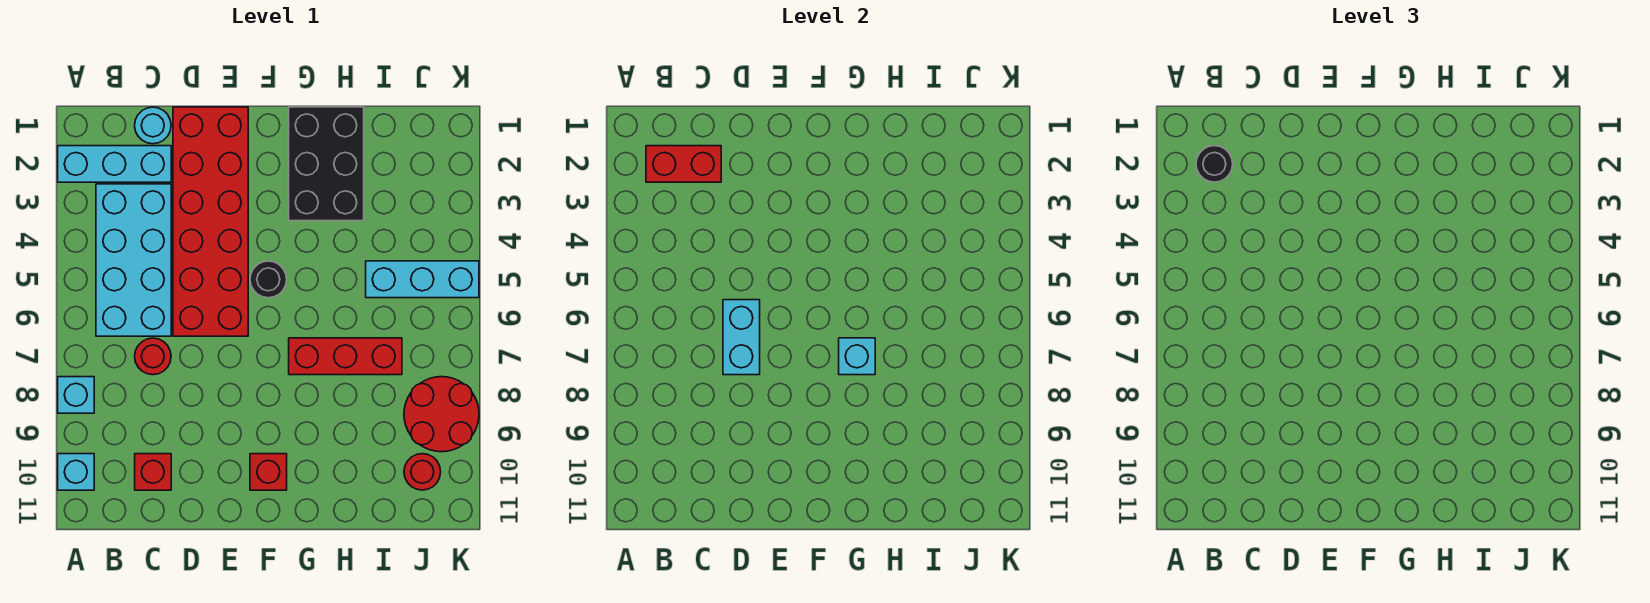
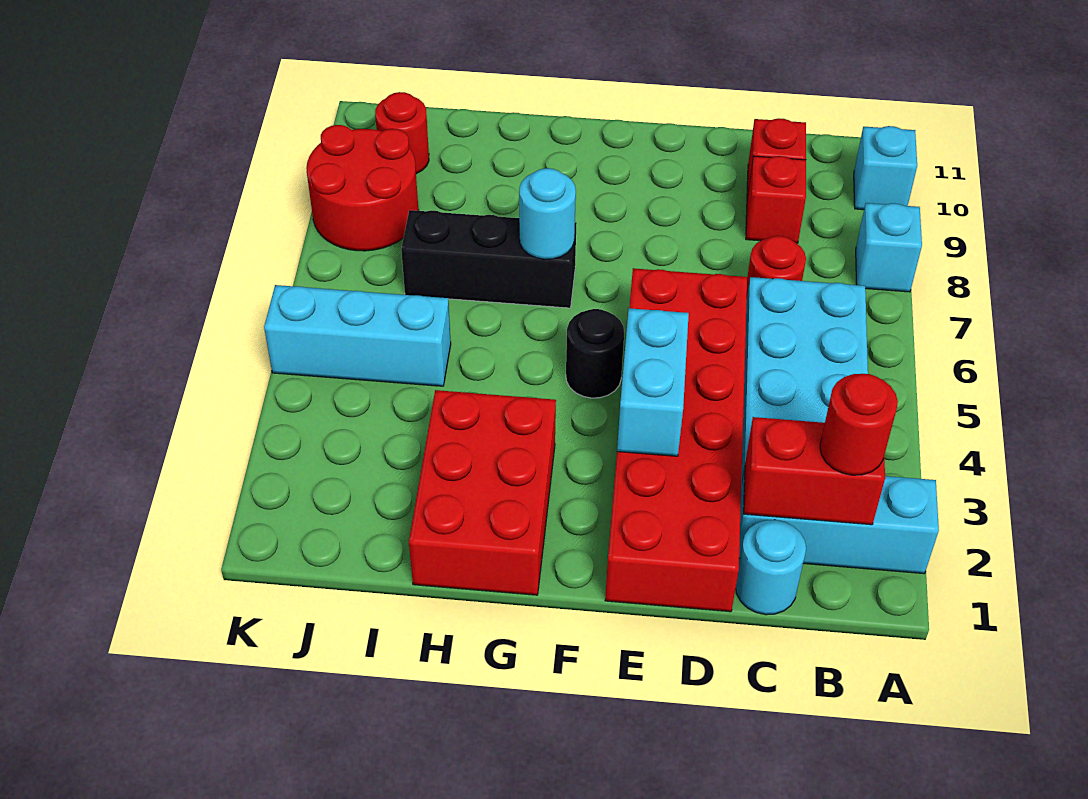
black round brick B2 level 3 -> red round brick B2 level 3
cyan brick D6:D7 level 2 -> cyan brick E3:E4 level 2
red brick F10 level 1 -> red brick C9 level 1
black brick G1:H3 level 1 -> red brick G1:H3 level 1
red brick G7:I7 level 1 -> black brick G7:I7 level 1
cyan brick G7 level 2 -> cyan round brick G7 level 2

